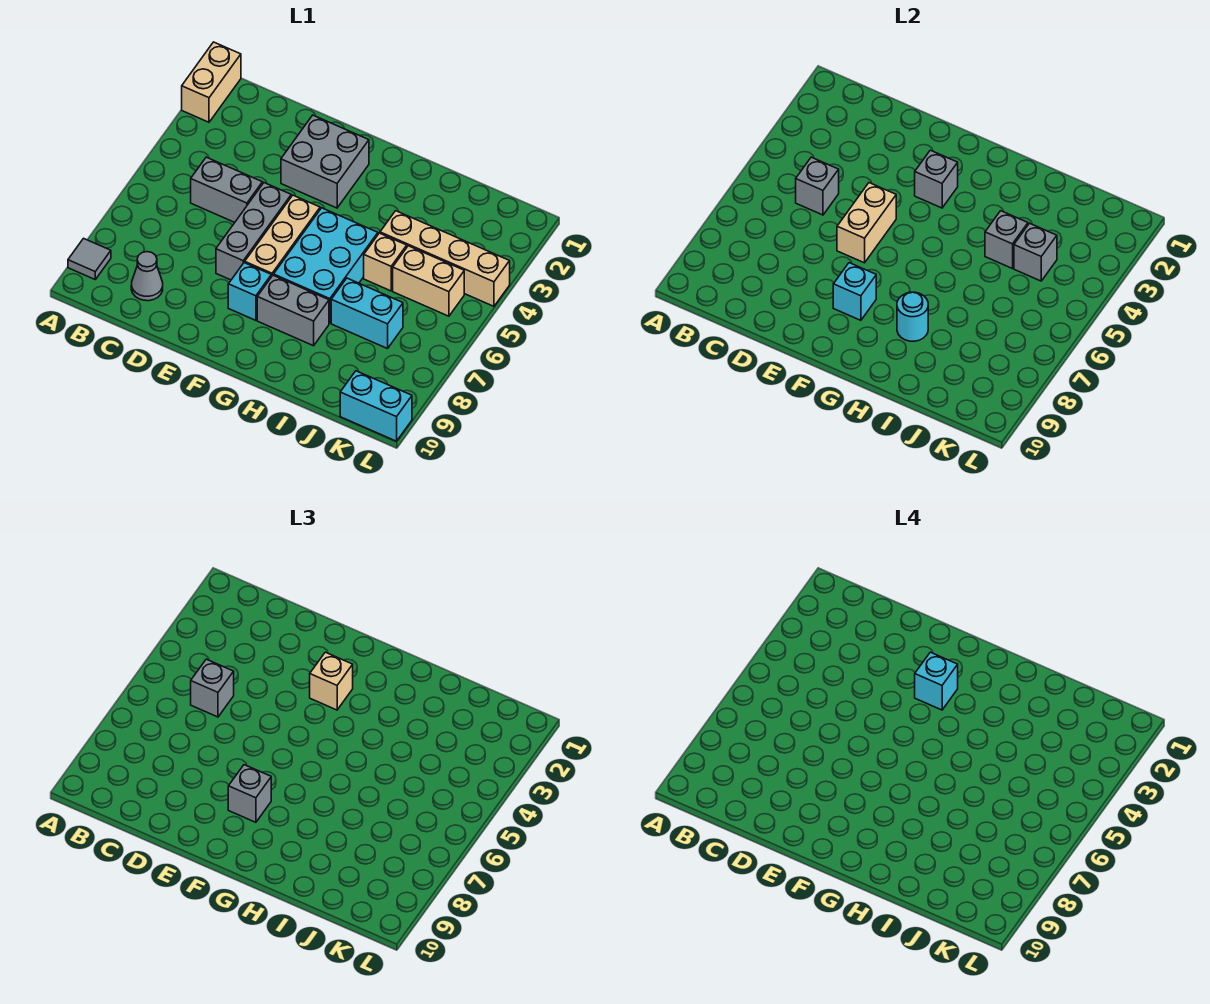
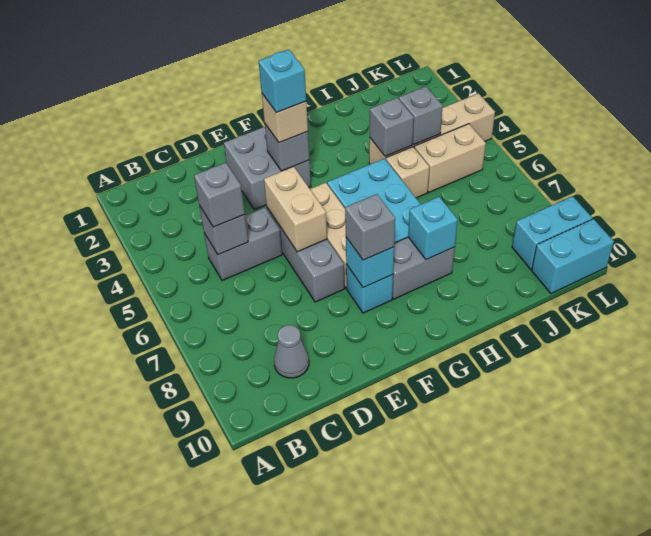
tan brick A1:A2 level 1 -> none
grey tile A9 level 1 -> none
cyan round brick H8 level 2 -> cyan brick H8 level 2
cyan brick I7:J7 level 1 -> cyan brick K9:L9 level 1

